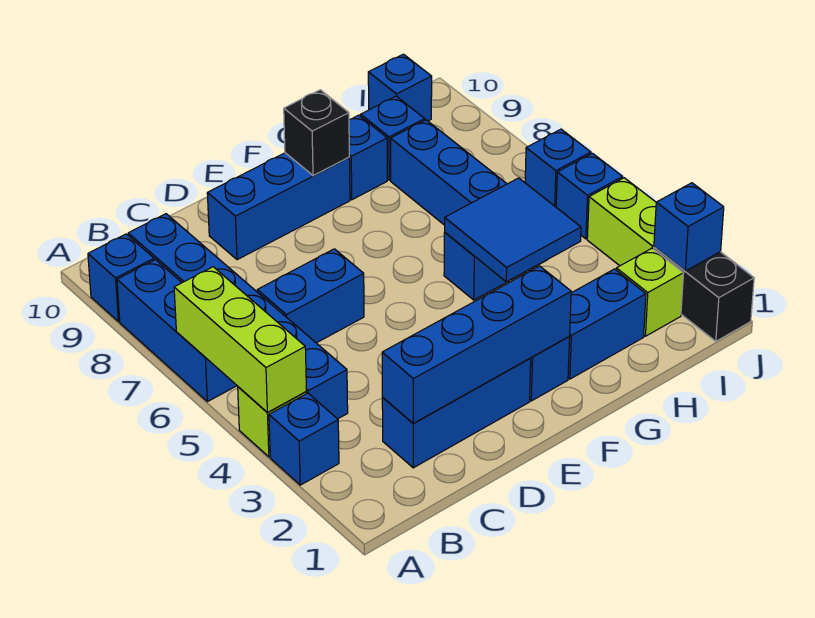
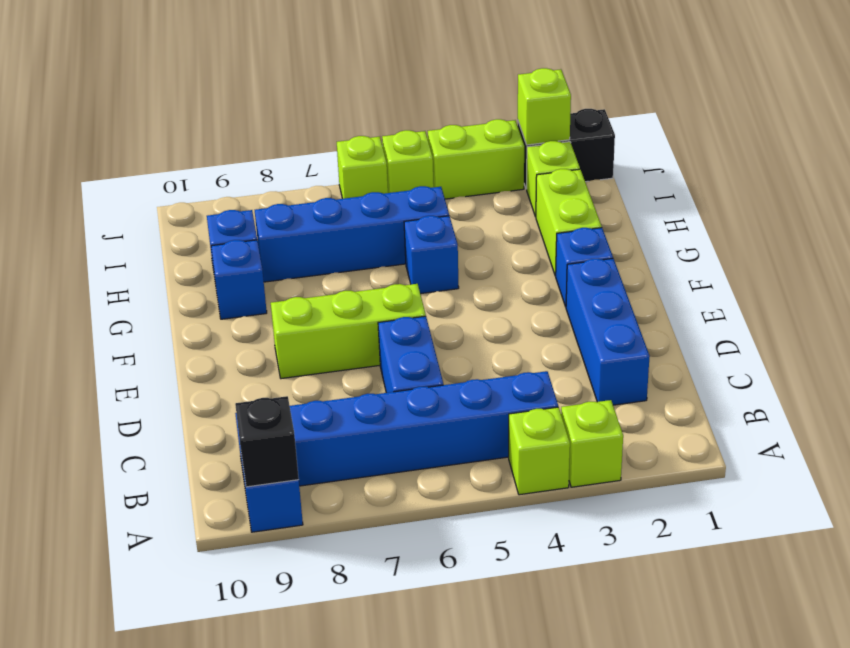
blue brick A3 level 1 -> lime brick A3 level 1
lime brick A4:A6 level 2 -> lime brick E6:E8 level 1
blue brick A6:A8 level 1 -> none
blue brick C2:F2 level 2 -> none
blue brick D9:F9 level 1 -> none
black brick F9 level 2 -> black brick A9 level 2
blue brick G2:H2 level 1 -> lime brick G2:H2 level 1
blue tile G4:H5 level 2 -> none
blue brick I10 level 1 -> none
blue brick J2 level 2 -> lime brick J2 level 2
blue brick J5 level 1 -> lime brick J5 level 1
blue brick J6 level 1 -> lime brick J6 level 1

